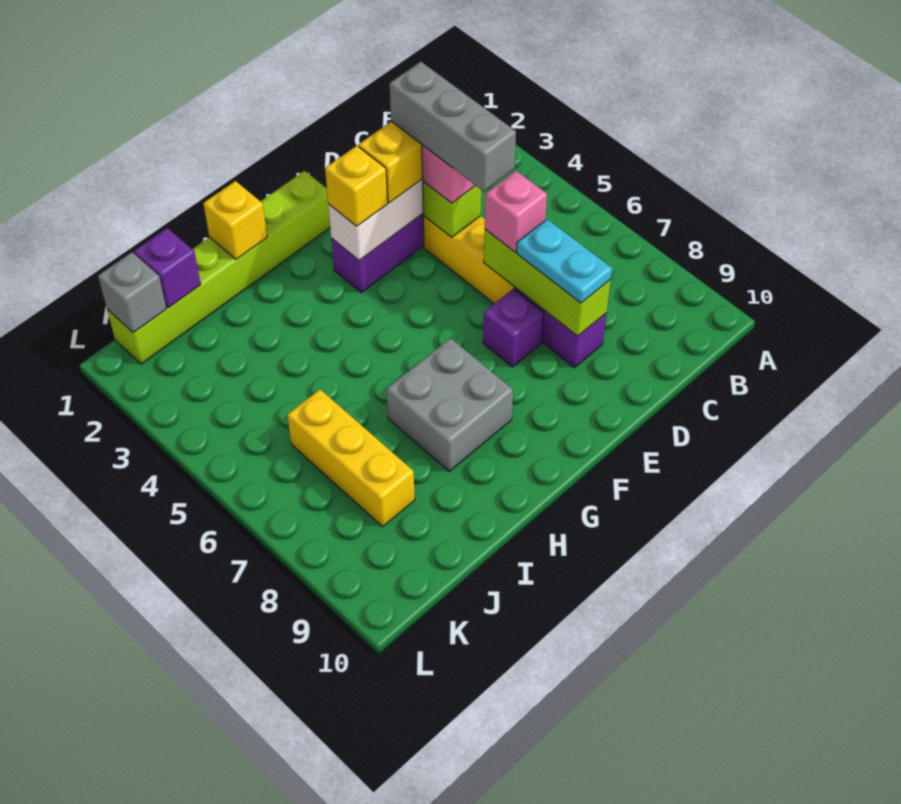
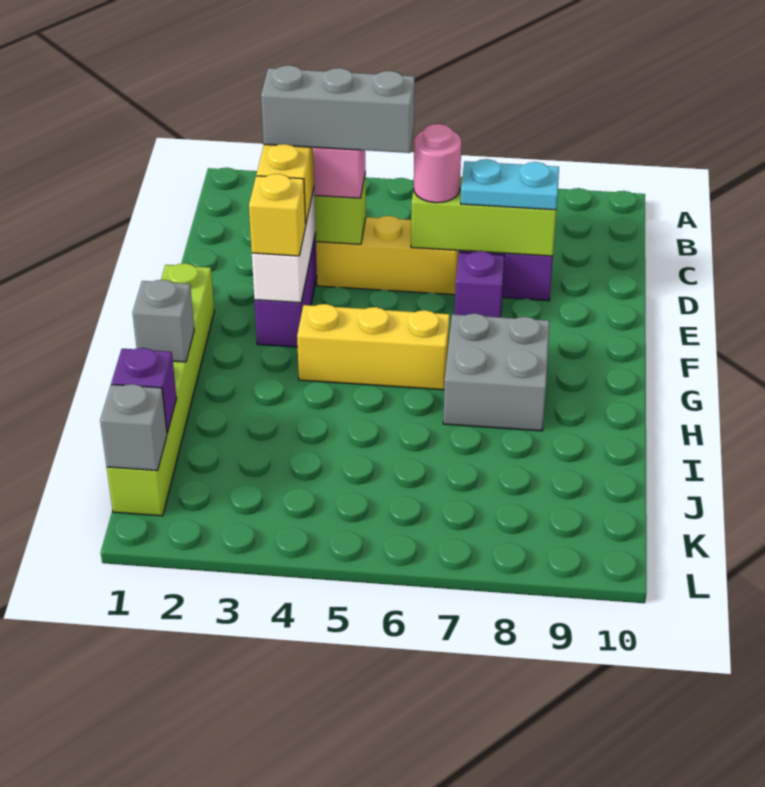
pink brick D6 level 3 -> pink round brick D6 level 3
yellow brick H1 level 2 -> grey brick H1 level 2
yellow brick J6:J8 level 1 -> yellow brick G4:G6 level 1

